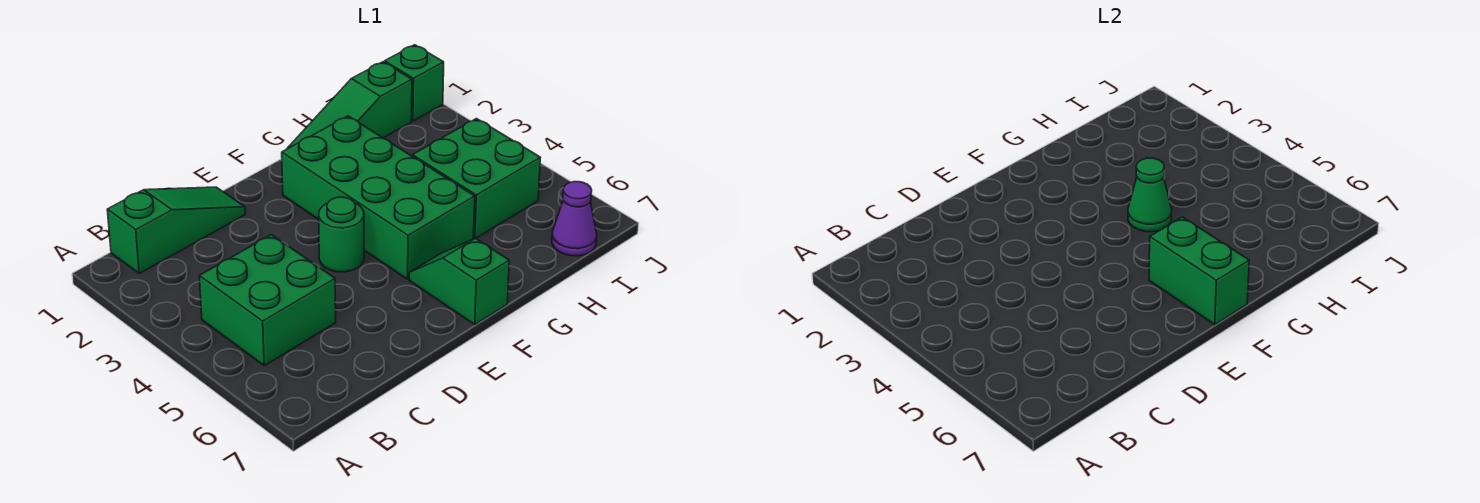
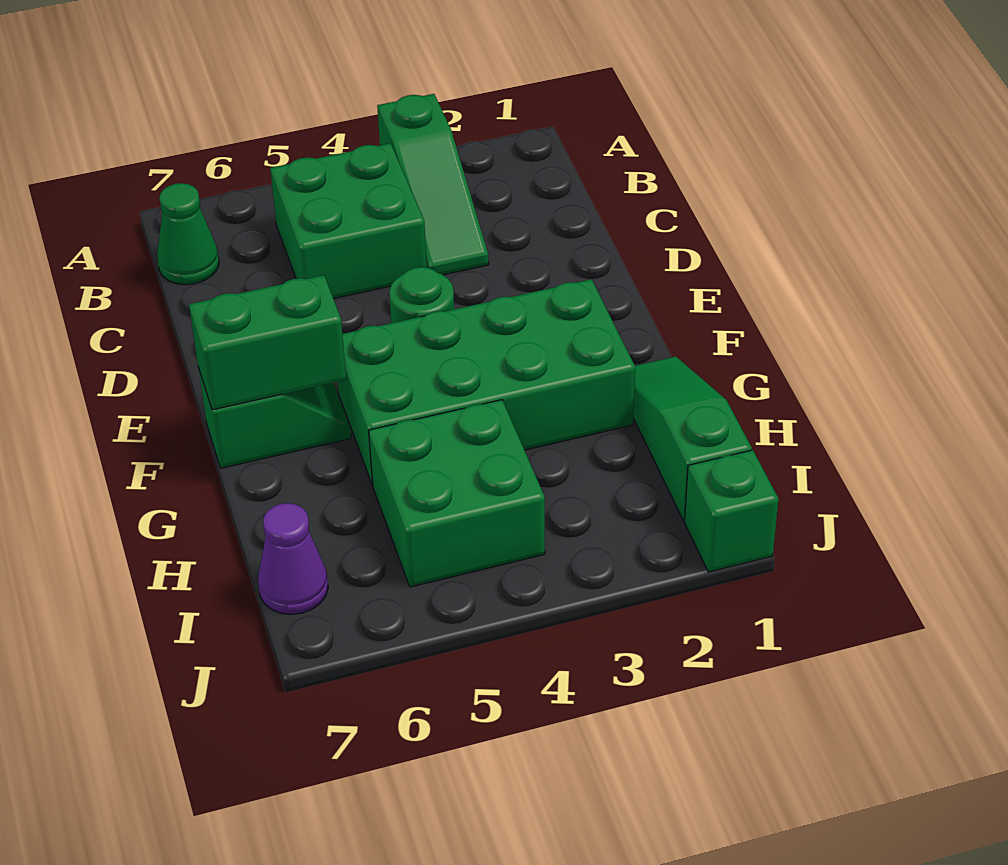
green slope B1:D1 level 1 top B -> green slope A3:C3 level 1 top A
green cone G4 level 2 -> green cone B7 level 1

